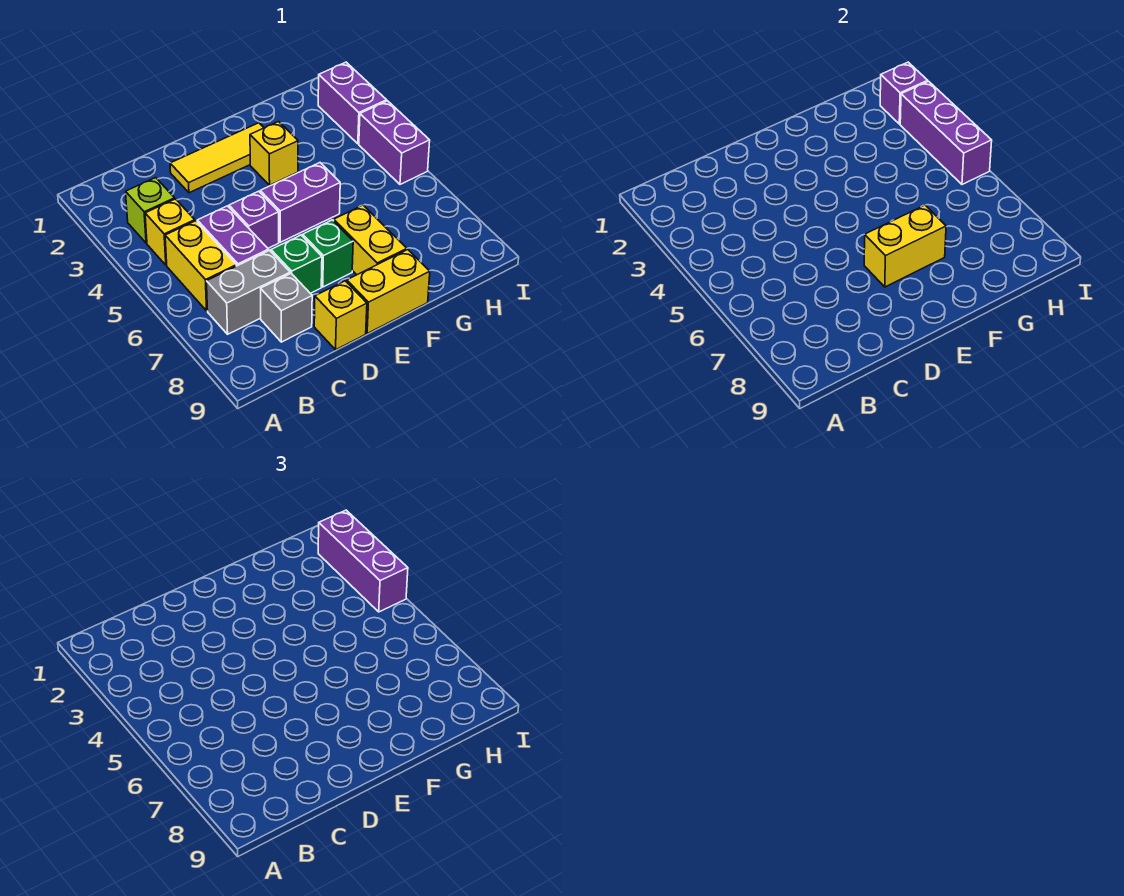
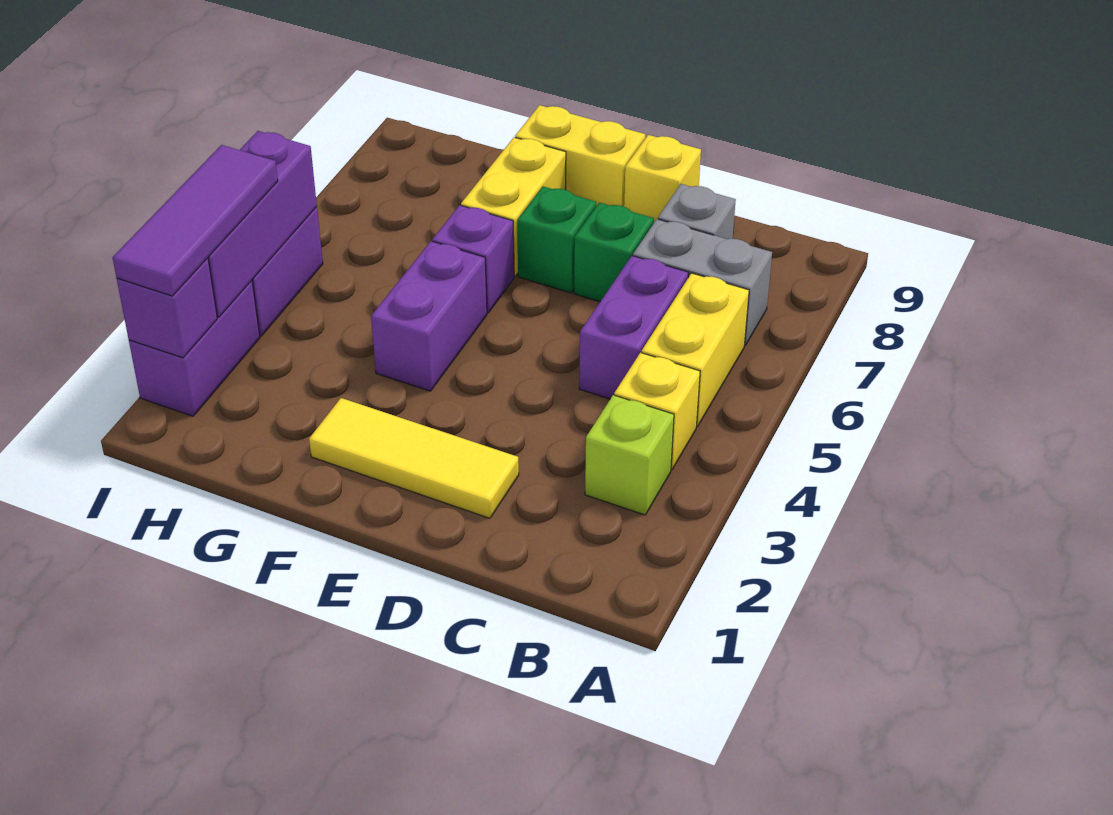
purple brick D5 level 1 -> purple brick F6 level 1
purple brick E5:F5 level 1 -> purple brick F4:F5 level 1
yellow brick E7:F7 level 2 -> none
yellow brick F3 level 1 -> none
purple brick I2:I4 level 3 -> purple tile I2:I4 level 3

